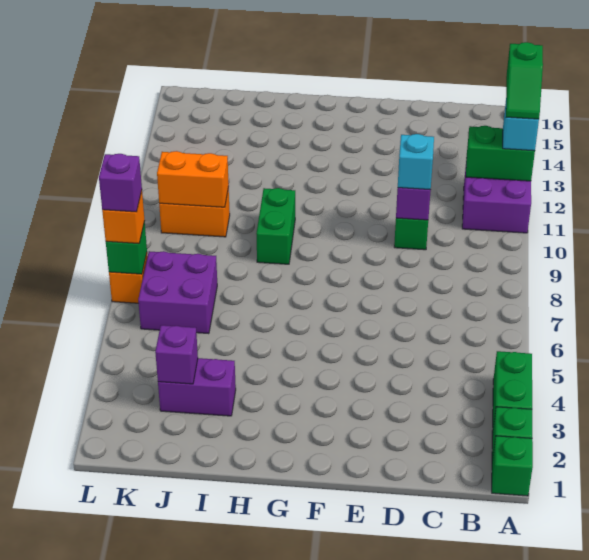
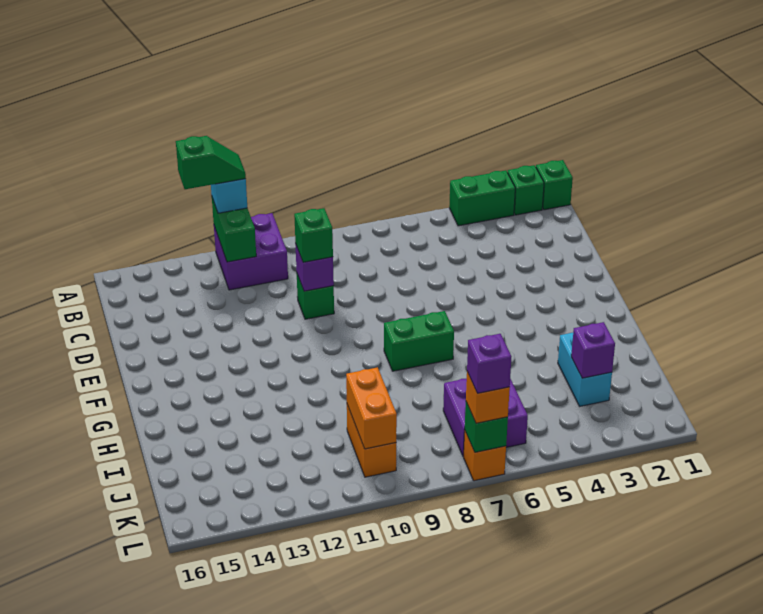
cyan brick D10 level 3 -> green brick D10 level 3
green brick H9:H10 level 1 -> green brick G7:G8 level 1
purple brick I3:J3 level 1 -> cyan brick I3:J3 level 1

